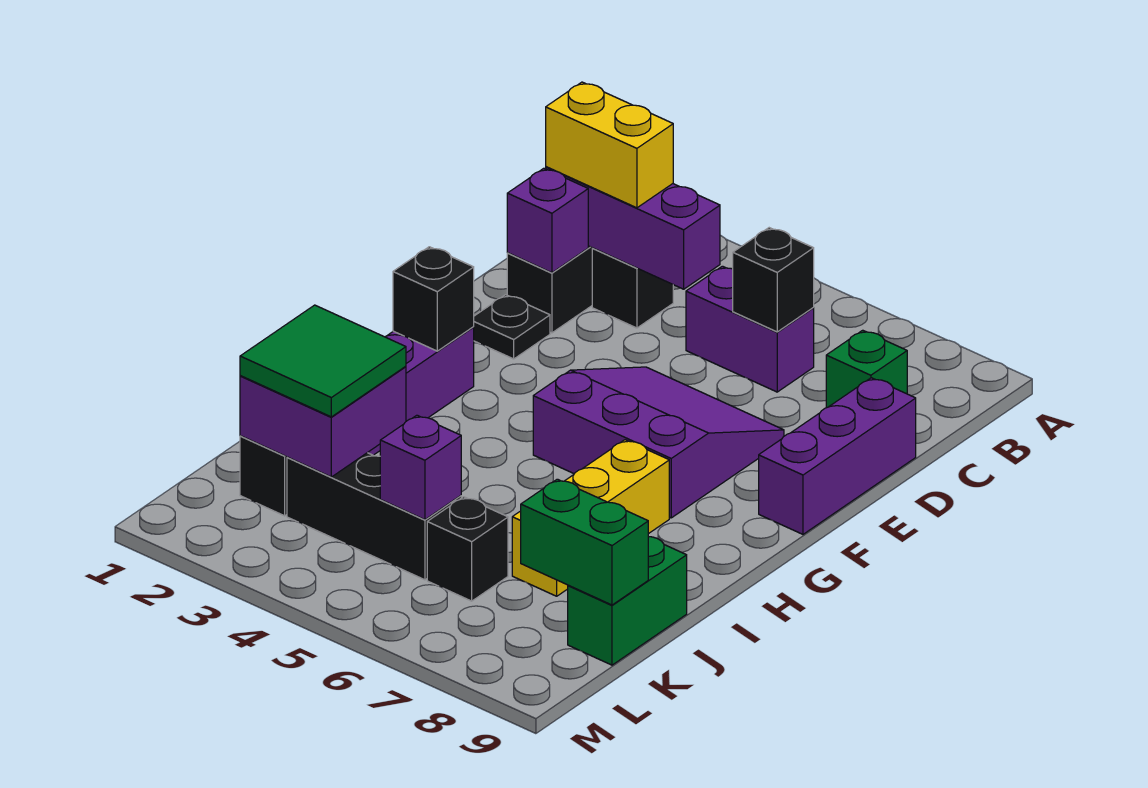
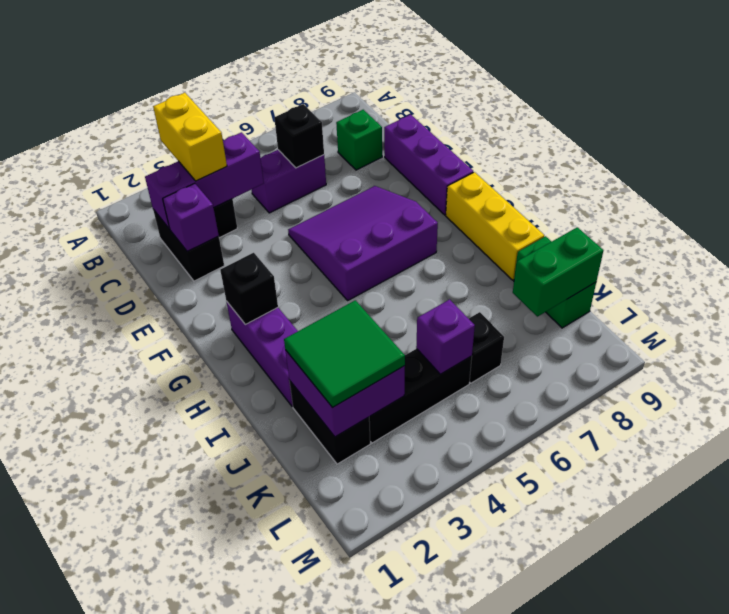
yellow brick C2:C3 level 3 -> yellow brick B3:C3 level 3
black plate E2 level 1 -> none
yellow brick H7:J7 level 1 -> yellow brick G9:I9 level 1

